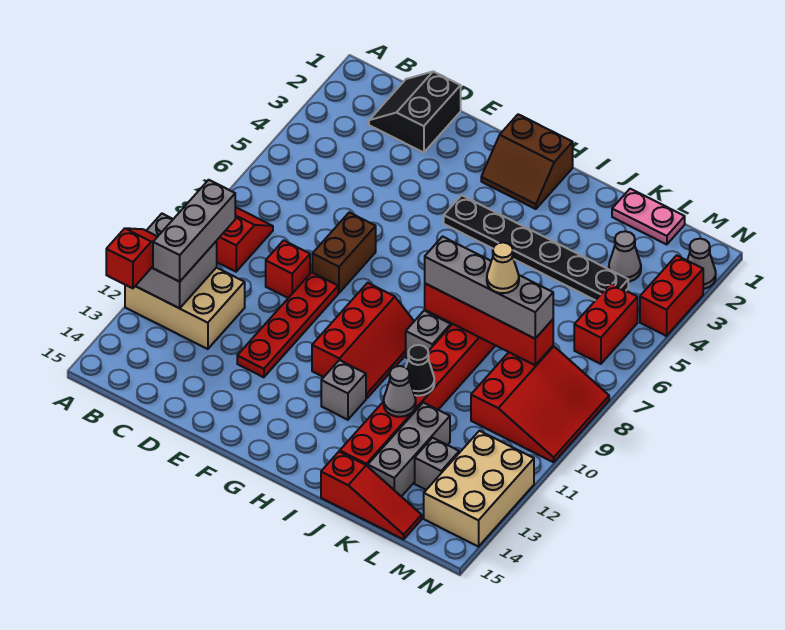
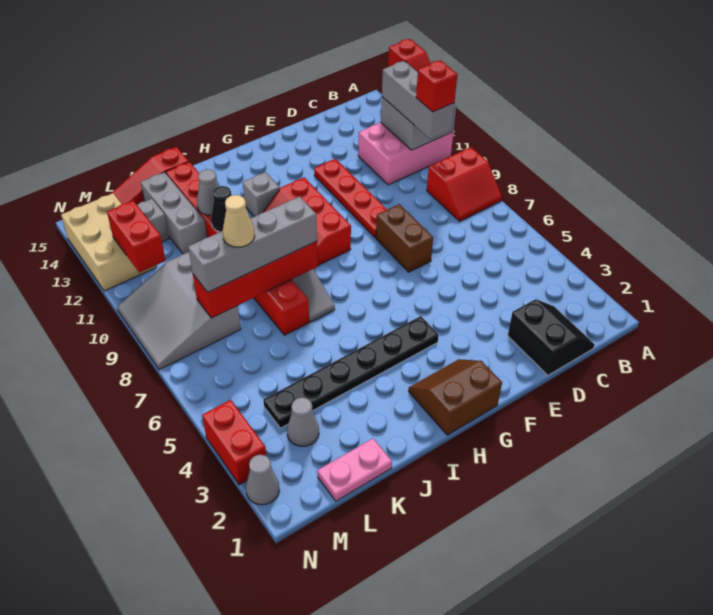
tan brick A11:C12 level 1 -> pink brick A11:C12 level 1
red brick D9 level 1 -> red brick B10 level 4
red slope L8:N10 level 1 top L -> grey slope L8:N10 level 1 top L
red brick M5:M6 level 1 -> red brick M11:M12 level 2

